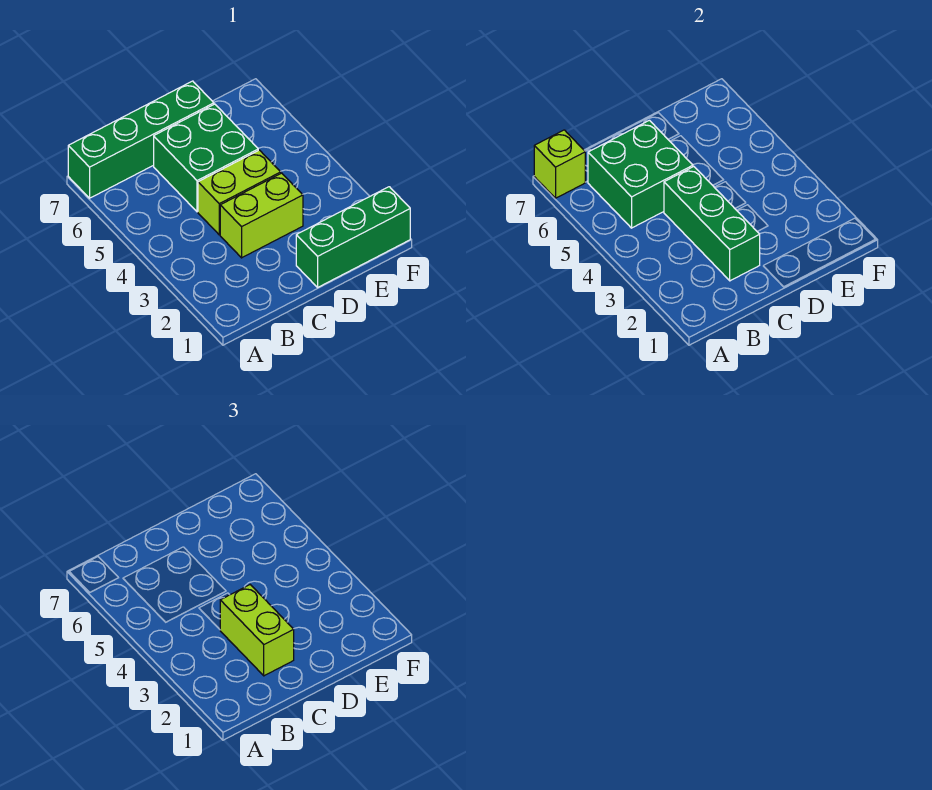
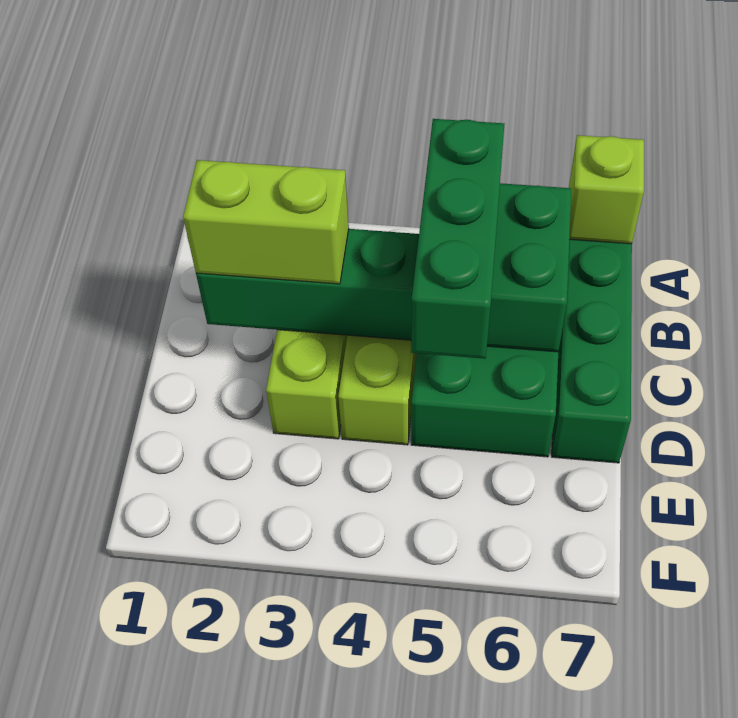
green brick D1:F1 level 1 -> green brick B5:D5 level 3

